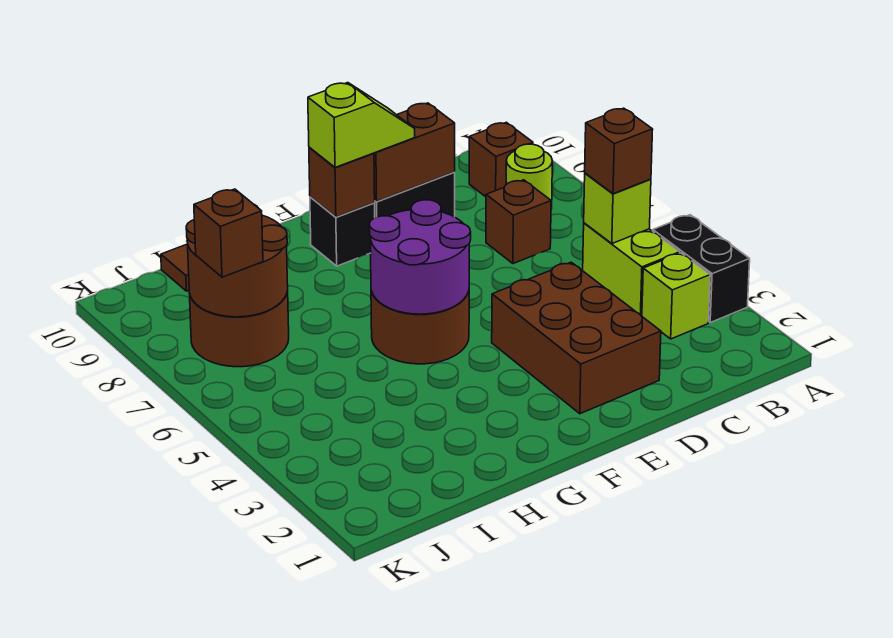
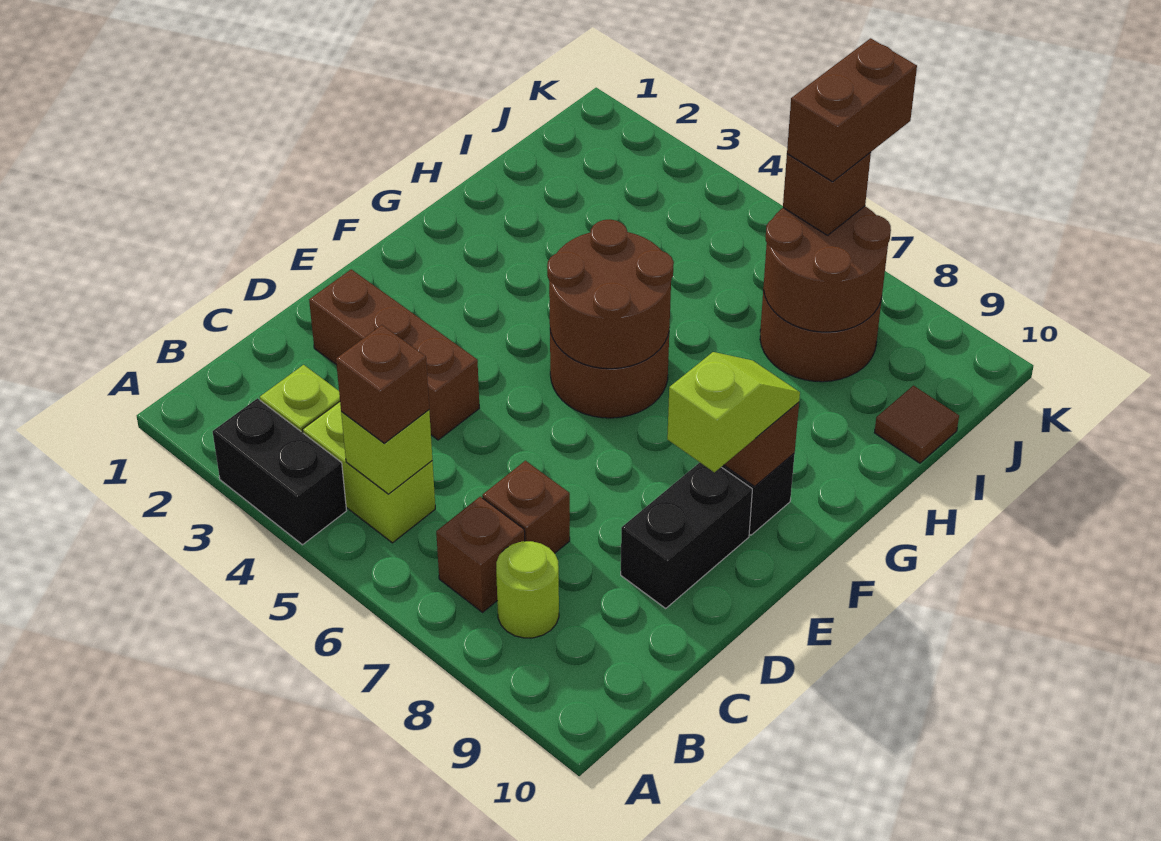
brown brick B9 level 1 -> brown brick B7 level 1
brown brick D2:E4 level 1 -> brown brick D2:D4 level 1
brown brick D9:E9 level 2 -> brown brick J7:K7 level 4
lime slope E9:F9 level 3 top F -> lime slope E9:F9 level 3 top E
purple round brick F5:G6 level 2 -> brown round brick F5:G6 level 2

